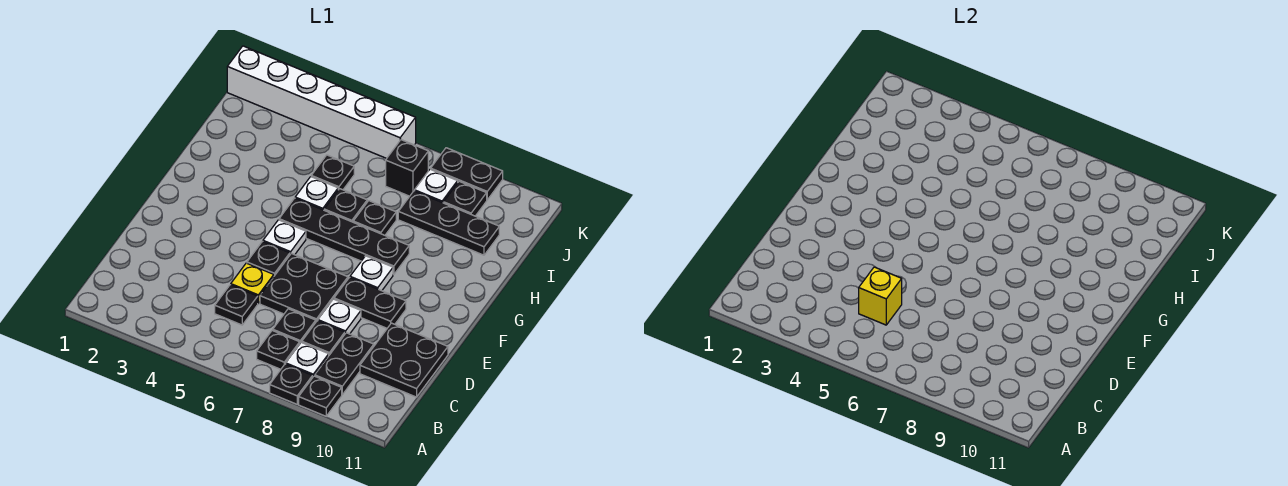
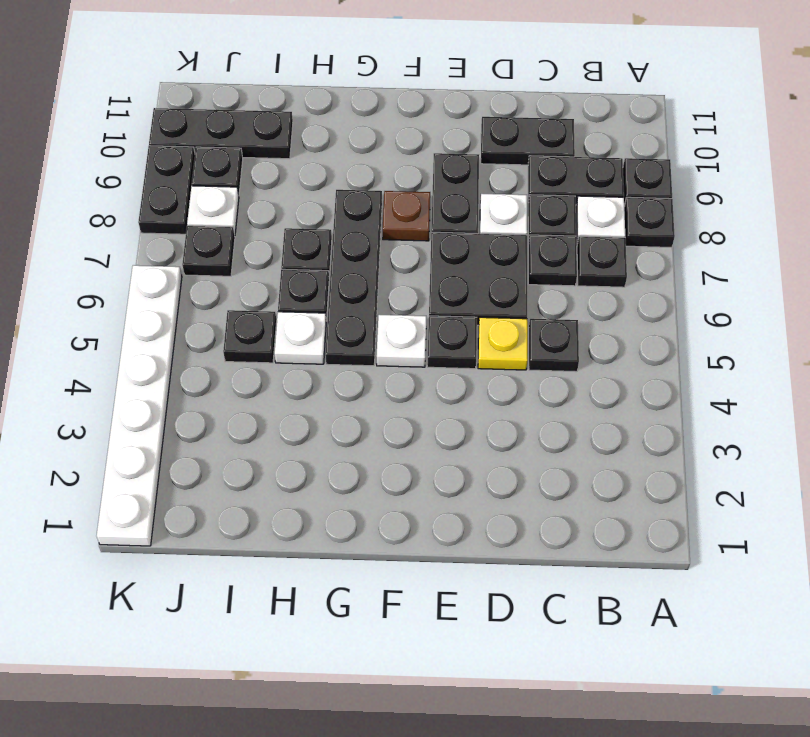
yellow brick C5 level 2 -> none
black plate C10:D11 level 1 -> black plate C10:D10 level 1
white plate F8 level 1 -> brown plate F8 level 1
black plate I8:I10 level 1 -> black plate I10:K10 level 1
black brick J7 level 1 -> black plate J7 level 1
white brick K1:K6 level 1 -> white plate K1:K6 level 1

